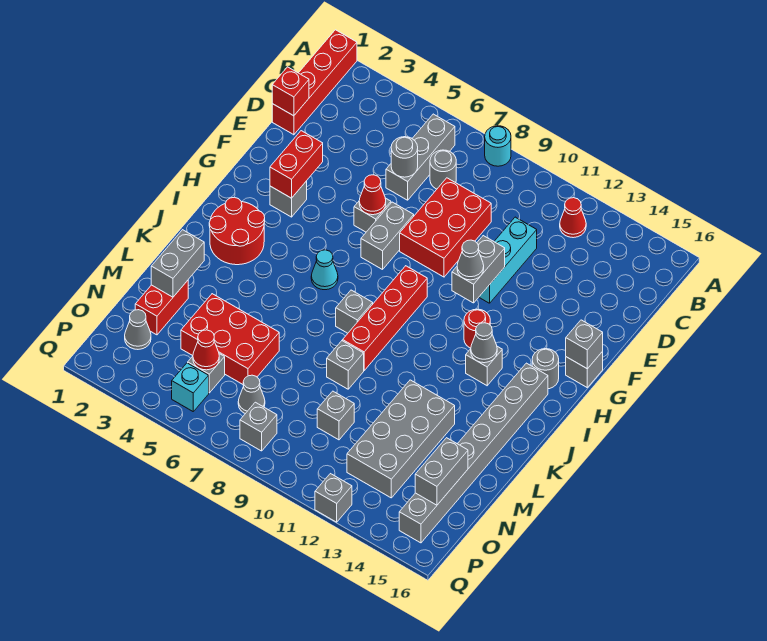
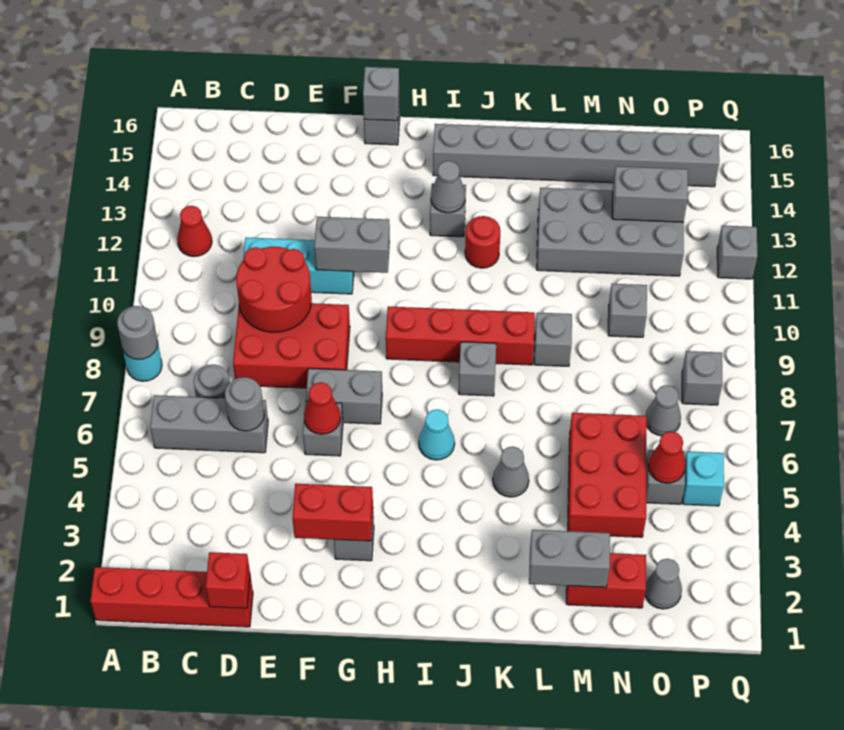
grey cone G11 level 3 -> grey cone K5 level 1
red round brick H12 level 1 -> red round brick J12 level 1
grey round brick H15 level 1 -> grey round brick A8 level 2
red round brick I2:J3 level 1 -> red round brick D9:E10 level 2
grey brick N15:O15 level 2 -> grey brick N13:O13 level 2

